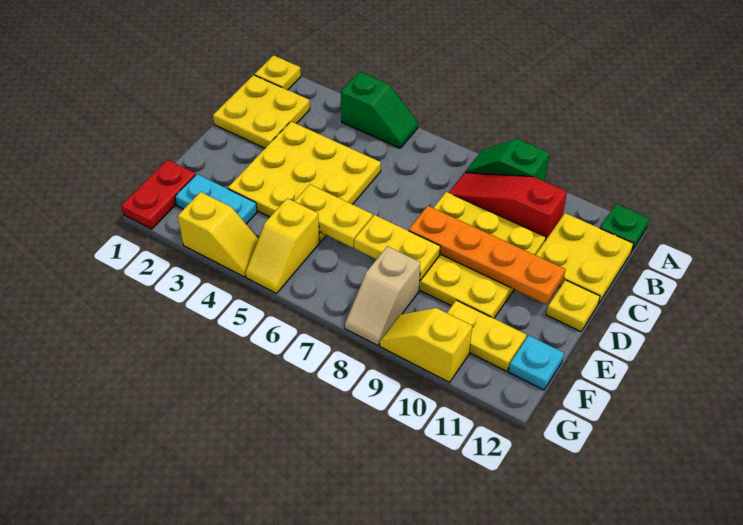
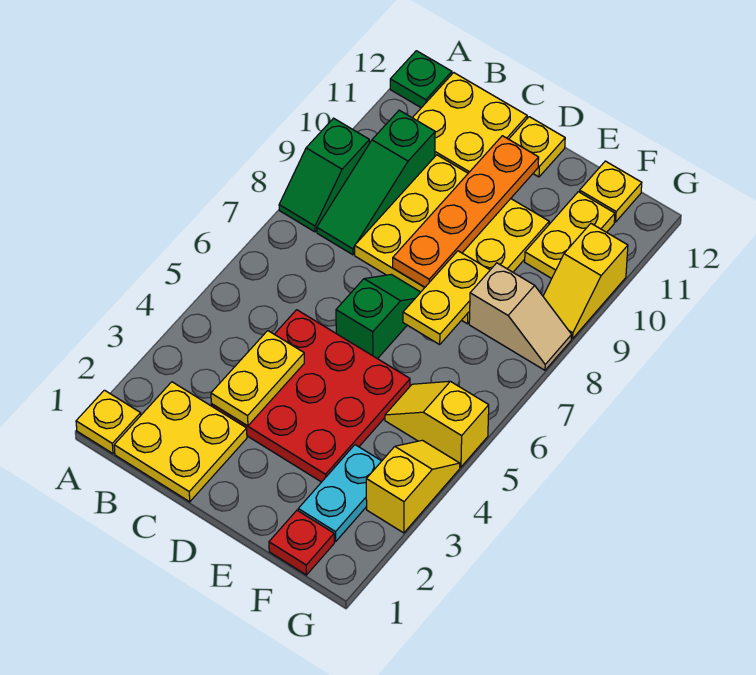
green slope A4:A5 level 1 top 4 -> green slope D6:D7 level 1 top 6
red slope B8:B10 level 1 top 10 -> green slope B8:B10 level 1 top 10
yellow plate C3:E5 level 1 -> red plate C3:E5 level 1
yellow plate E5:E6 level 2 -> yellow plate C3:C4 level 2
red plate F1:G1 level 1 -> red plate F1 level 1
yellow slope F5:G5 level 1 top F -> yellow slope F5:G5 level 1 top G
cyan plate F12 level 1 -> yellow plate F12 level 1

